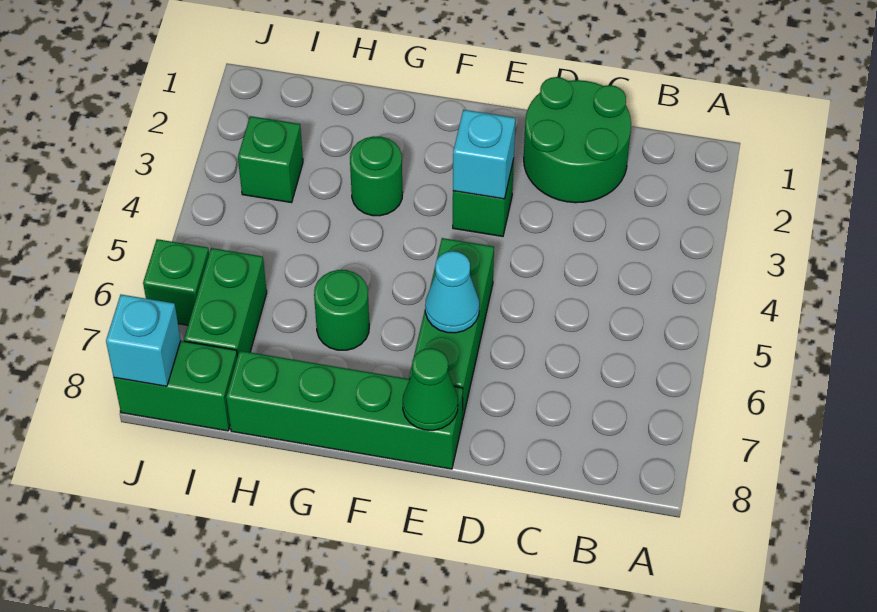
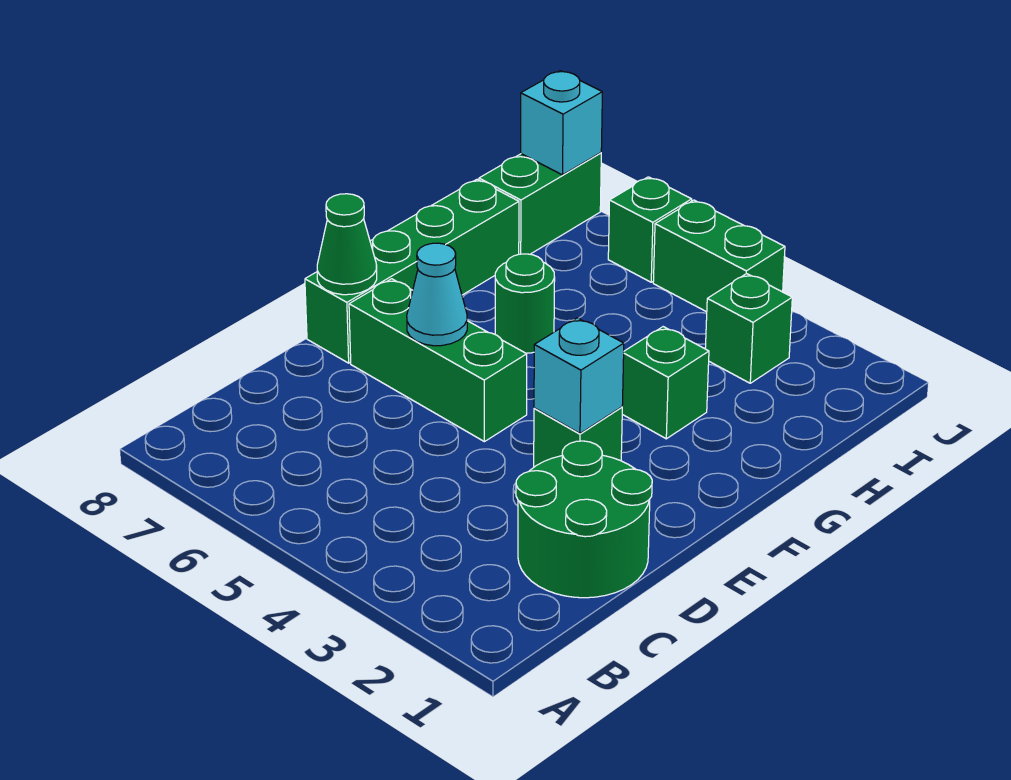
green round brick G3 level 1 -> green brick G3 level 1
green brick I6:I7 level 1 -> green brick J4:J5 level 1

